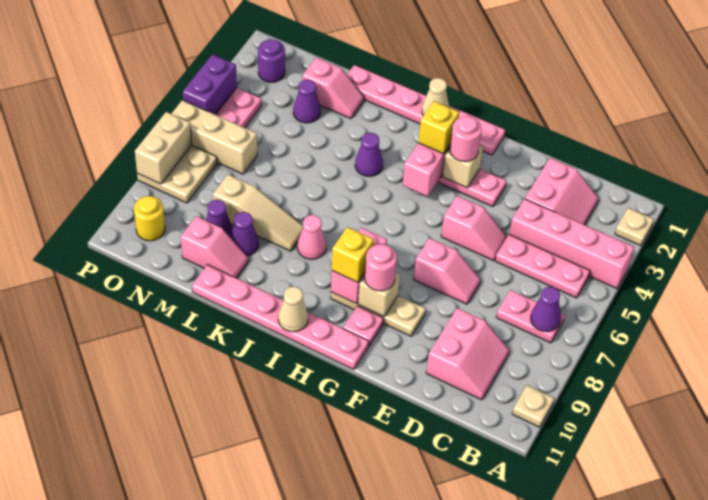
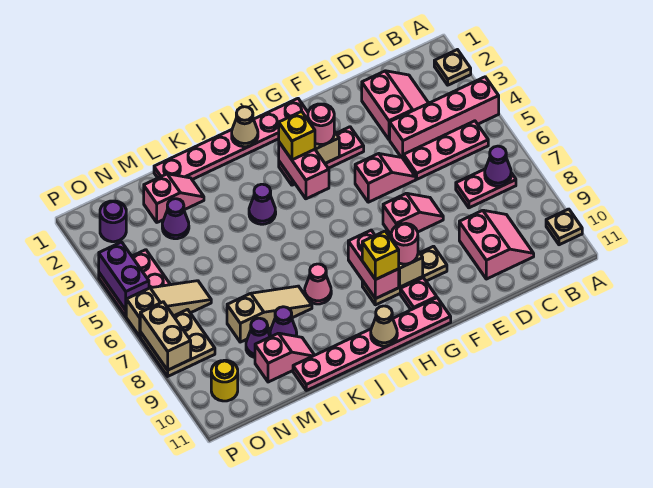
tan brick N6:P6 level 1 -> tan slope N6:P6 level 1 top P

